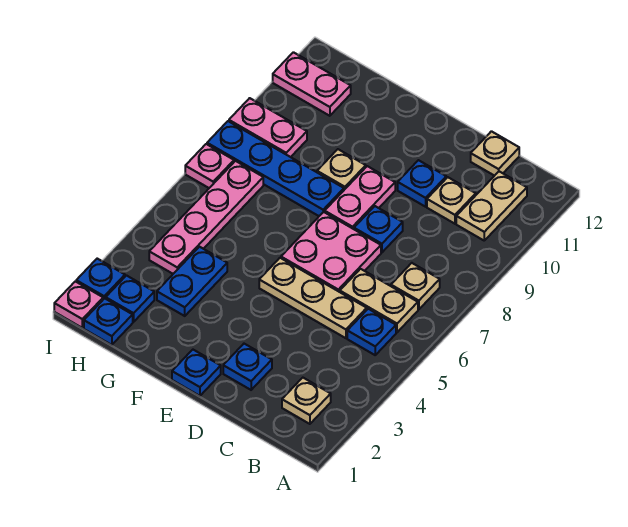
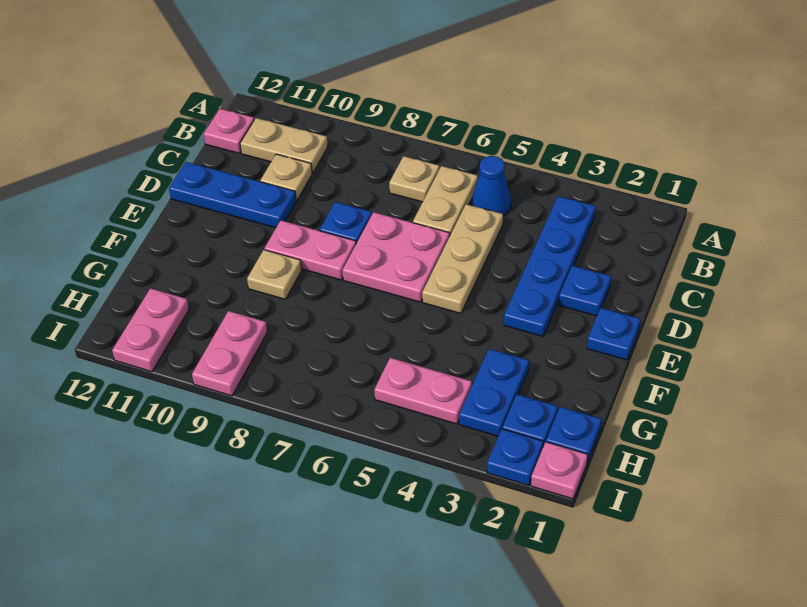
tan plate B2 level 1 -> none
blue plate B5 level 1 -> blue cone B5 level 1
tan plate C12 level 1 -> none
blue plate D10 level 1 -> blue plate D10:D12 level 1
blue plate F8:I8 level 1 -> blue plate B3:E3 level 1
blue plate G3:G4 level 1 -> blue plate G3:H3 level 1
pink plate H4:H7 level 1 -> pink plate H4:H5 level 1
pink plate I7 level 1 -> pink plate B12 level 1

